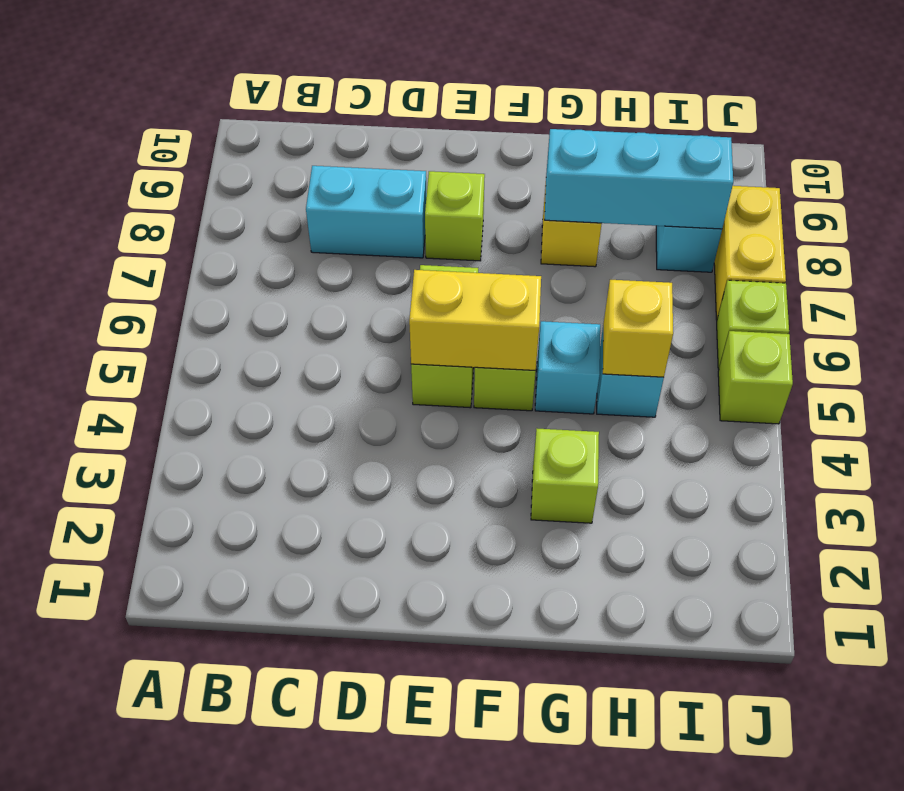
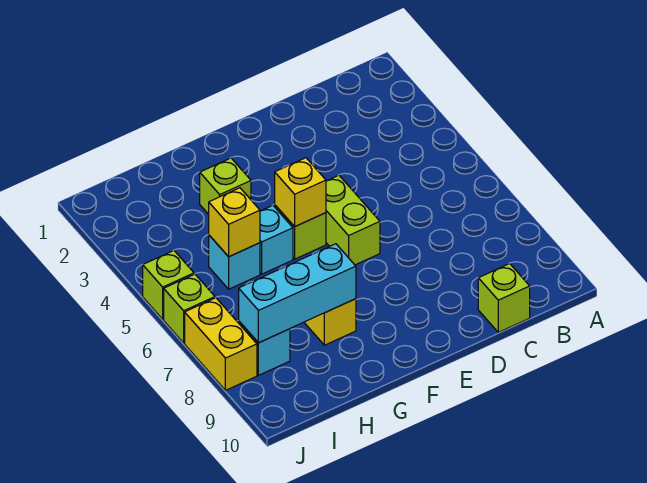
cyan brick C8:D8 level 1 -> none
yellow brick E5:F5 level 2 -> yellow brick F5 level 2
lime brick E8 level 1 -> lime brick C10 level 1

